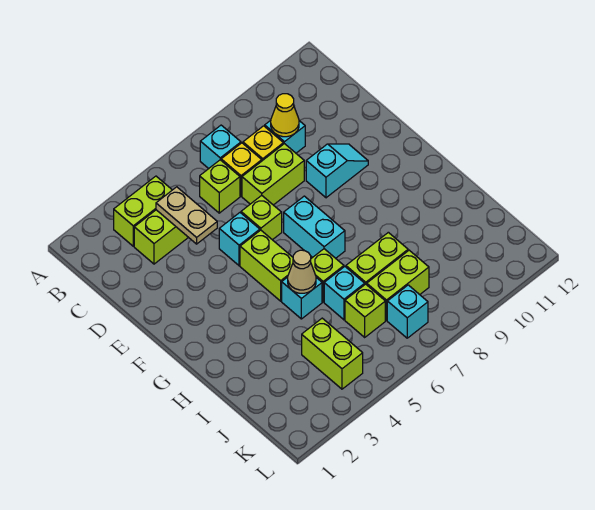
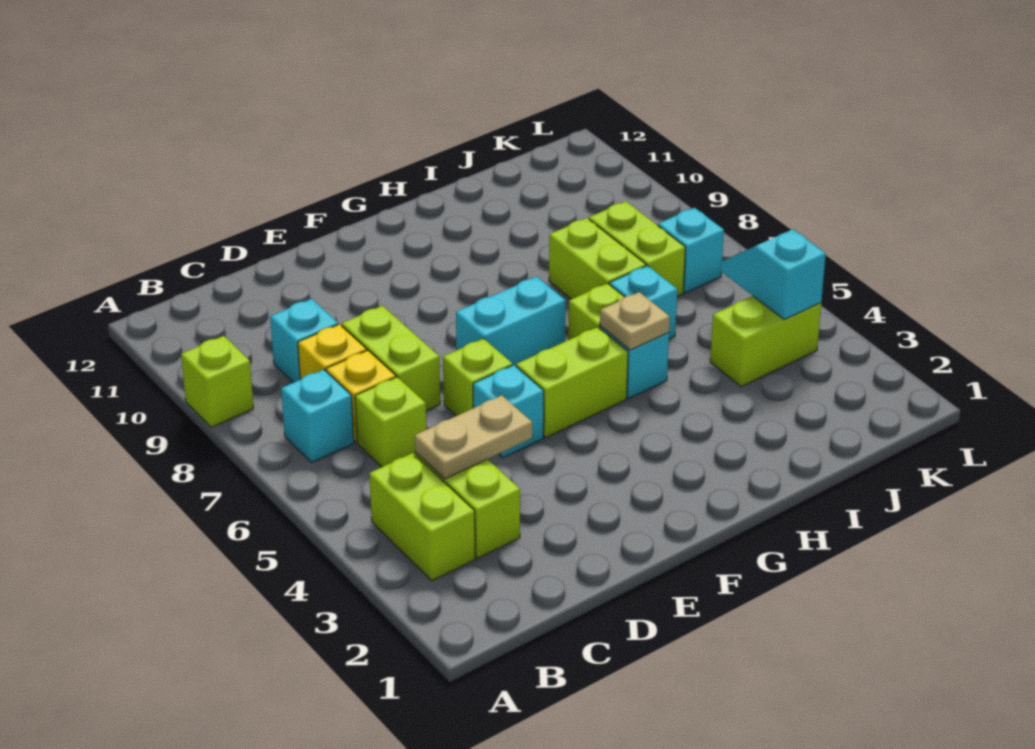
yellow cone C9 level 2 -> none
cyan slope E9:E10 level 1 top 9 -> cyan slope K4:K5 level 2 top 4
tan cone H5 level 2 -> tan plate H5 level 2
lime brick J6 level 1 -> lime brick A9 level 1

